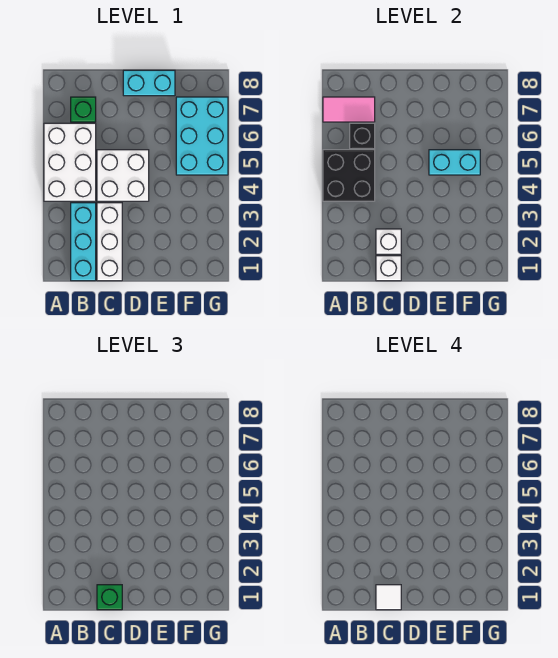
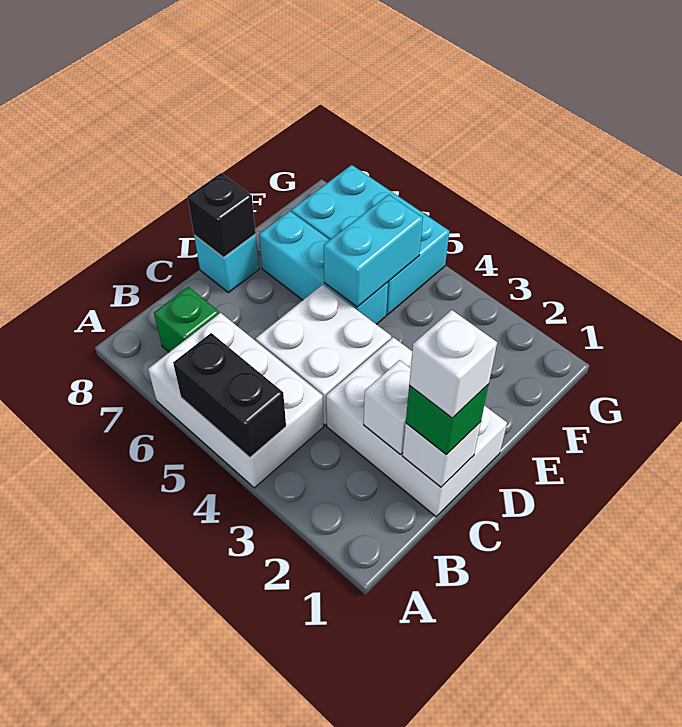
black brick A4:B5 level 2 -> black brick A4:A5 level 2
pink tile A7:B7 level 2 -> none
cyan brick B1:B3 level 1 -> cyan brick E5:E7 level 1
black brick B6 level 2 -> black brick D8 level 2
white brick C1:C3 level 1 -> white brick C1:D3 level 1
white tile C1 level 4 -> white brick C1 level 4
cyan brick D8:E8 level 1 -> cyan brick D8 level 1

